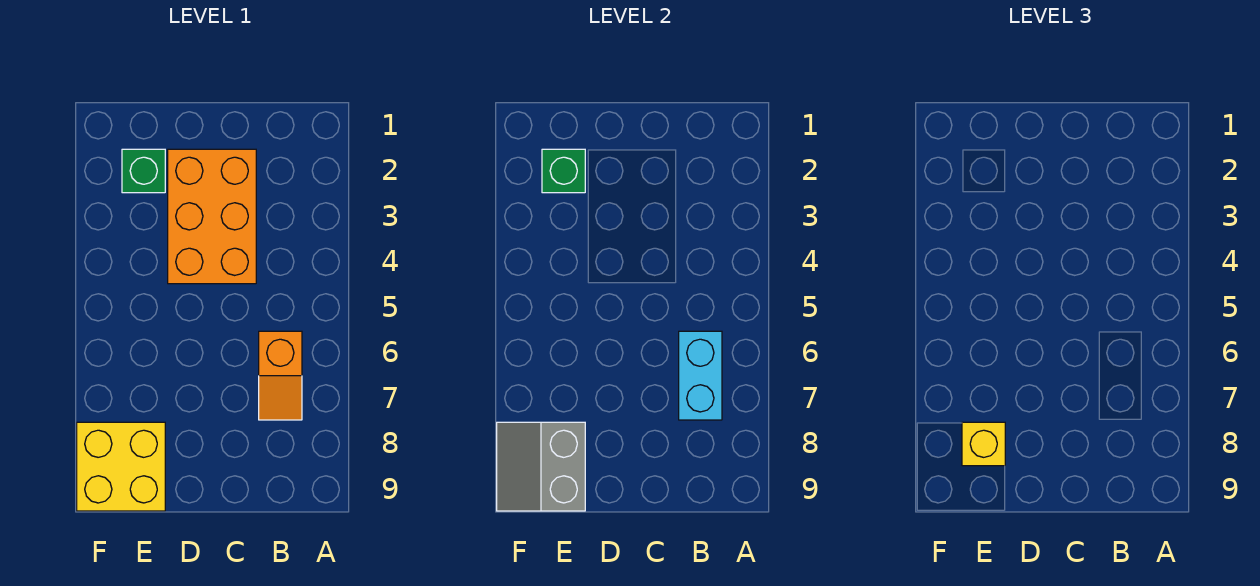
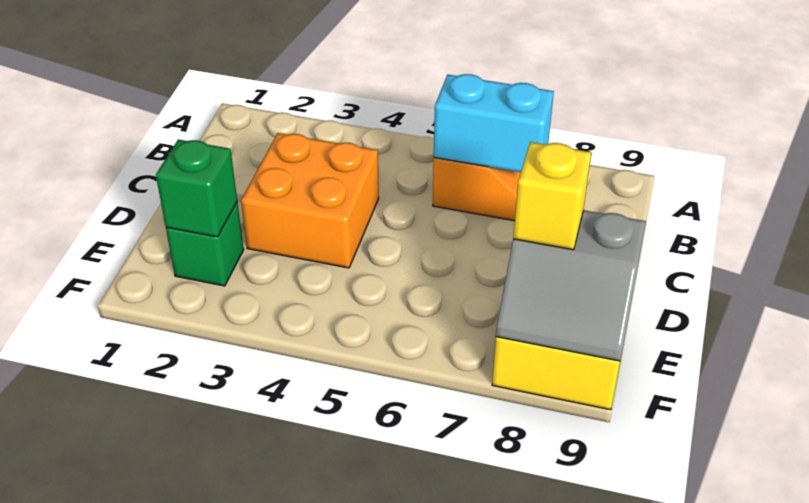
orange brick C2:D4 level 1 -> orange brick C3:D4 level 1

